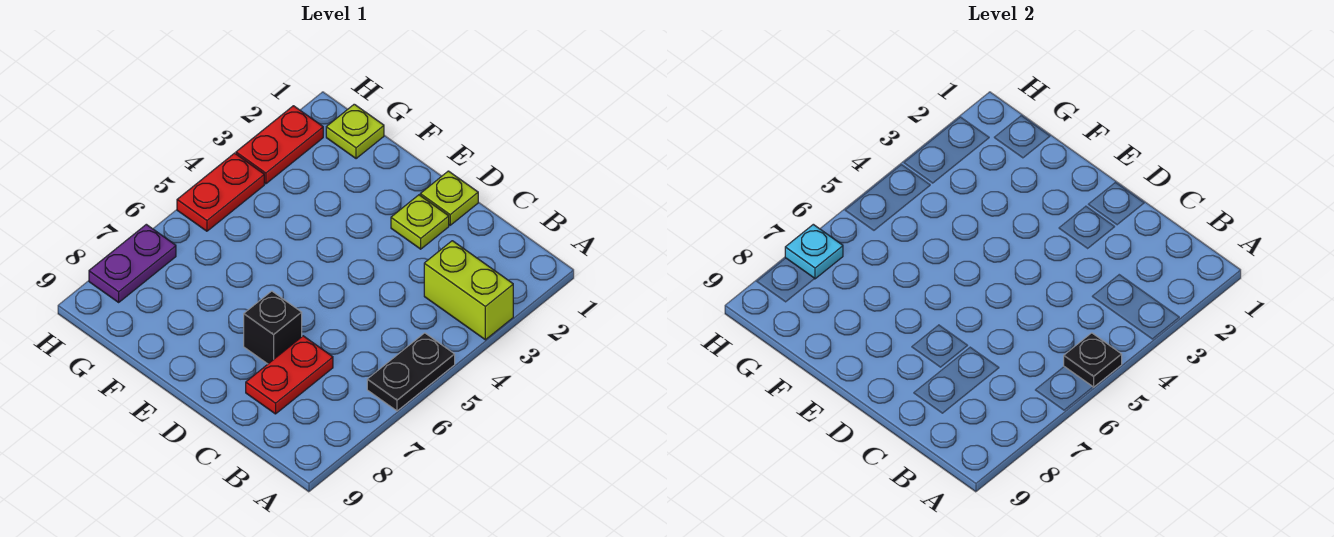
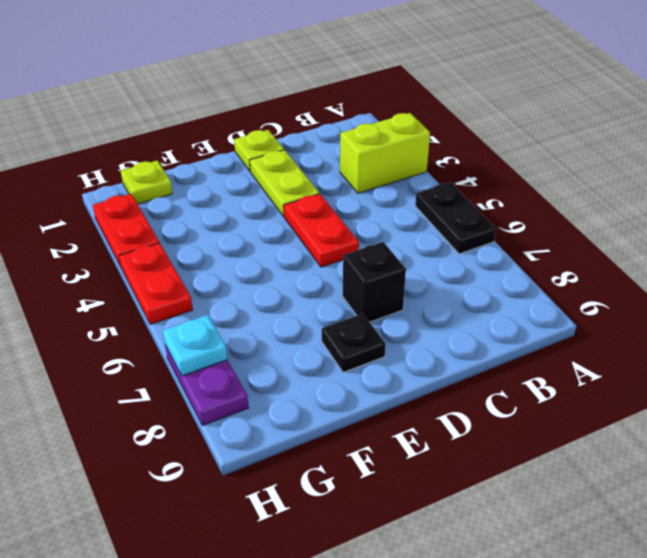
black plate A5 level 2 -> black plate E8 level 1
red plate C7:C8 level 1 -> red plate D4:D5 level 1
lime plate D2 level 1 -> lime plate D2:D3 level 1

